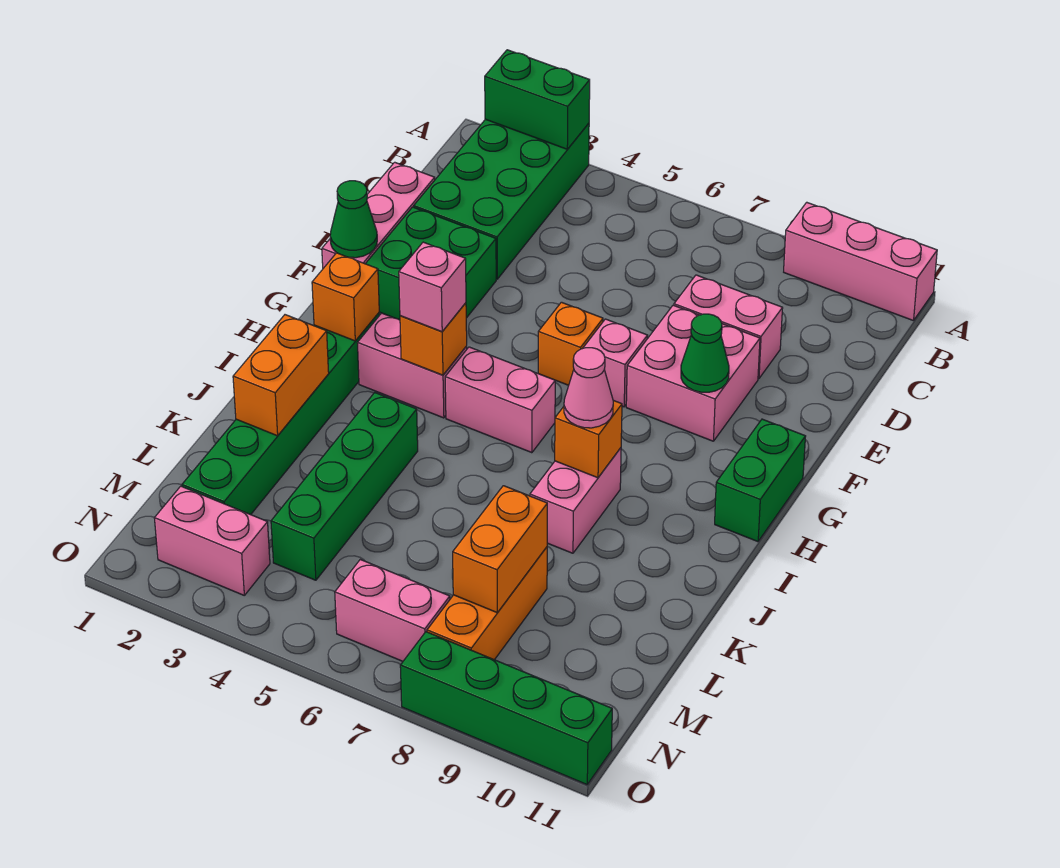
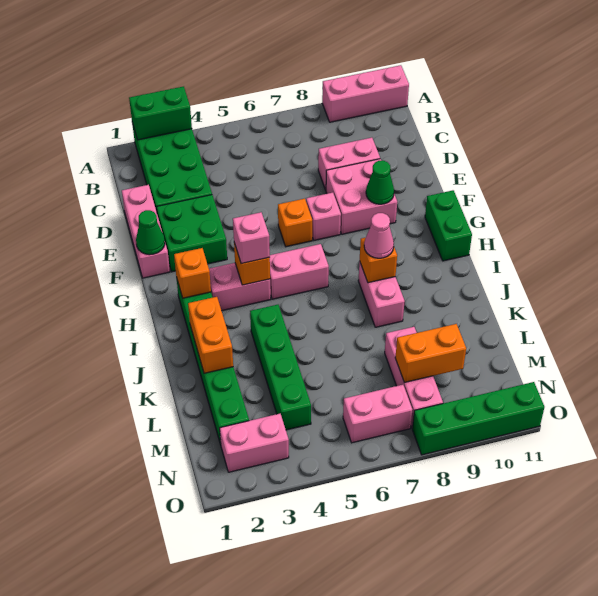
orange brick L8:N8 level 1 -> pink brick L8:N8 level 1
orange brick L8:M8 level 2 -> orange brick M8:M9 level 2

